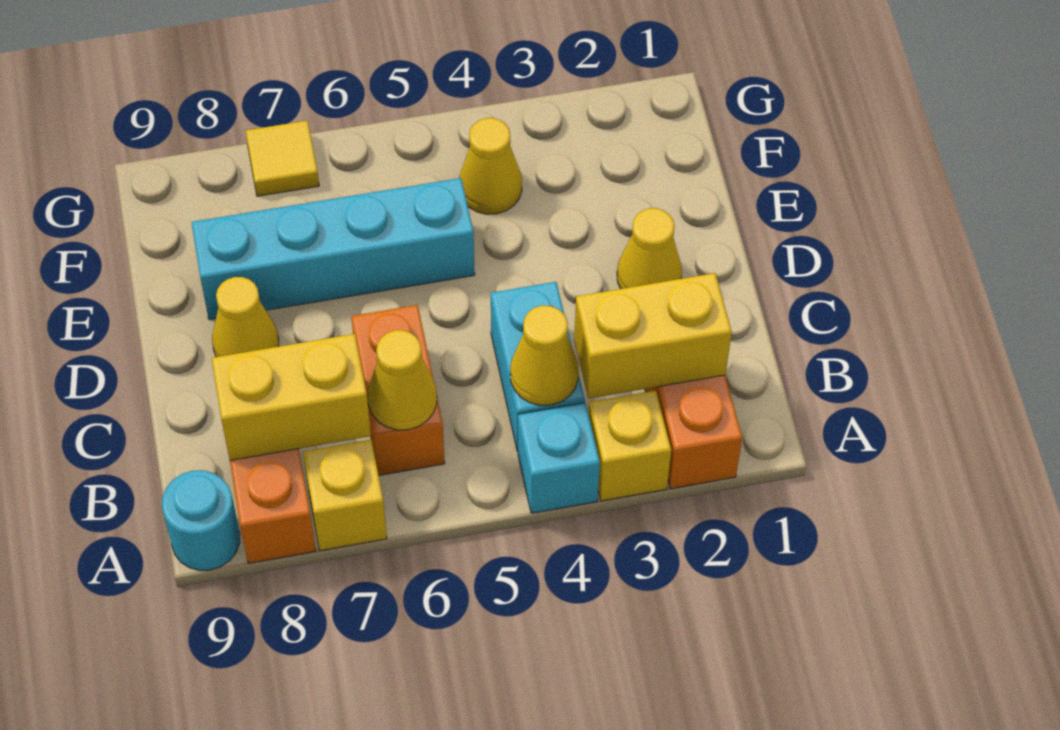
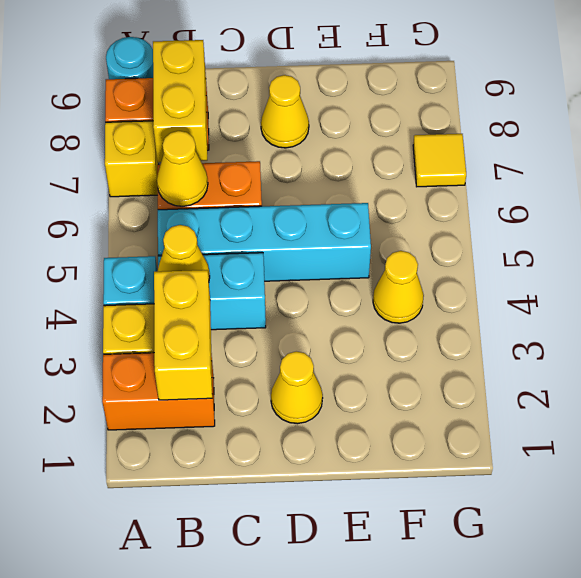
cyan brick E5:E8 level 1 -> cyan brick B5:E5 level 1

